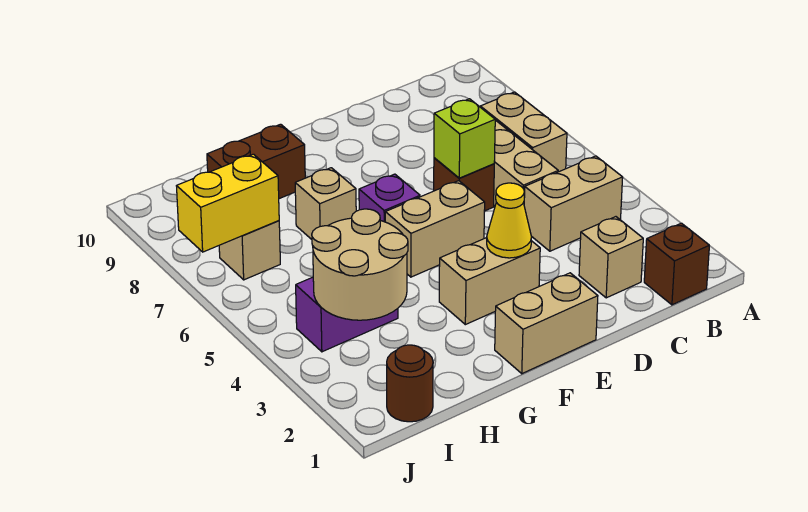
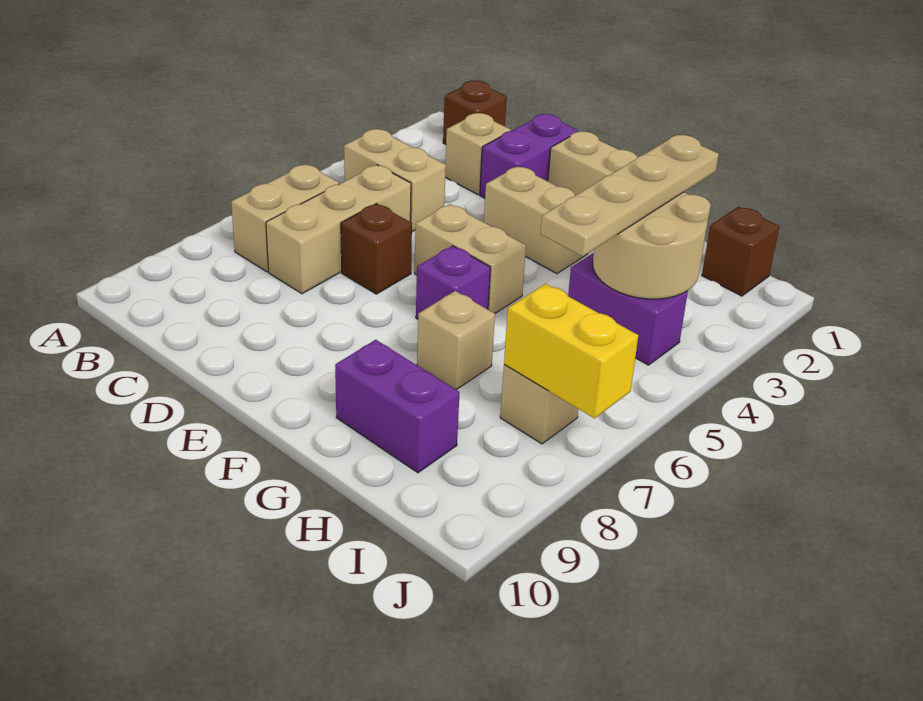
none -> purple brick D1:D2 level 1
lime brick D6 level 2 -> none
yellow cone E3 level 2 -> none
brown brick G9:H9 level 1 -> purple brick G9:H9 level 1
none -> tan plate H2:H5 level 3
brown round brick I1 level 1 -> brown brick I1 level 1

